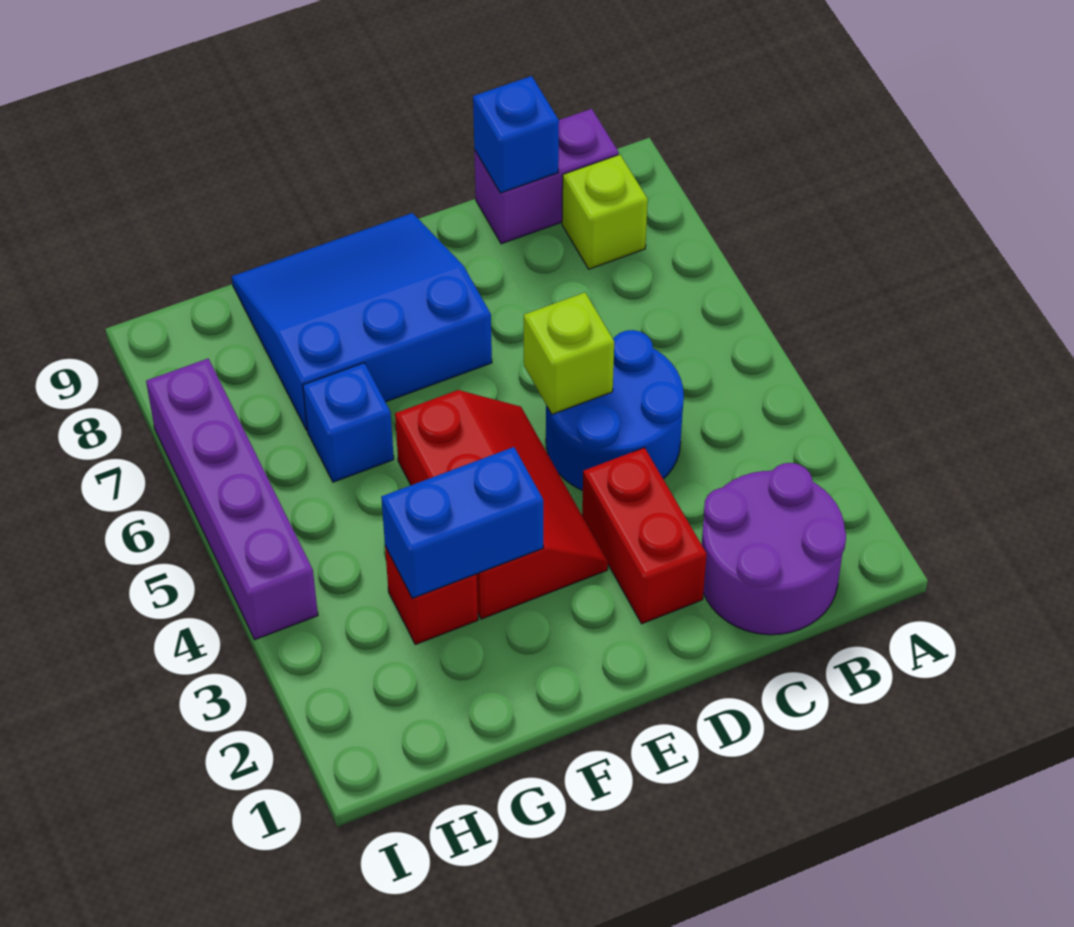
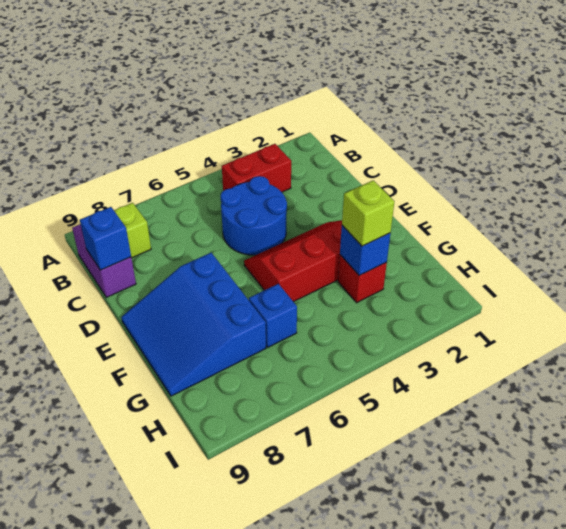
purple round brick B1:C2 level 1 -> none
red brick D2:D3 level 1 -> red brick B3:B4 level 1
lime brick D5 level 2 -> lime brick G3 level 3
blue brick F3:G3 level 2 -> blue brick G3 level 2
purple brick I4:I7 level 1 -> none

